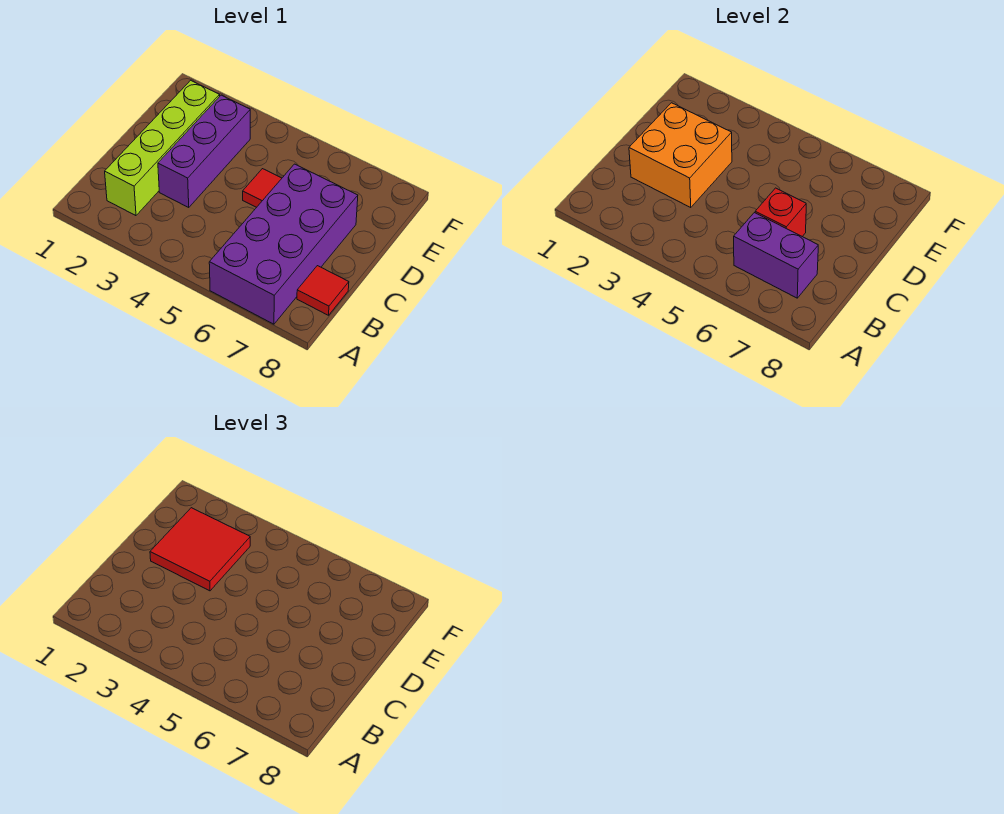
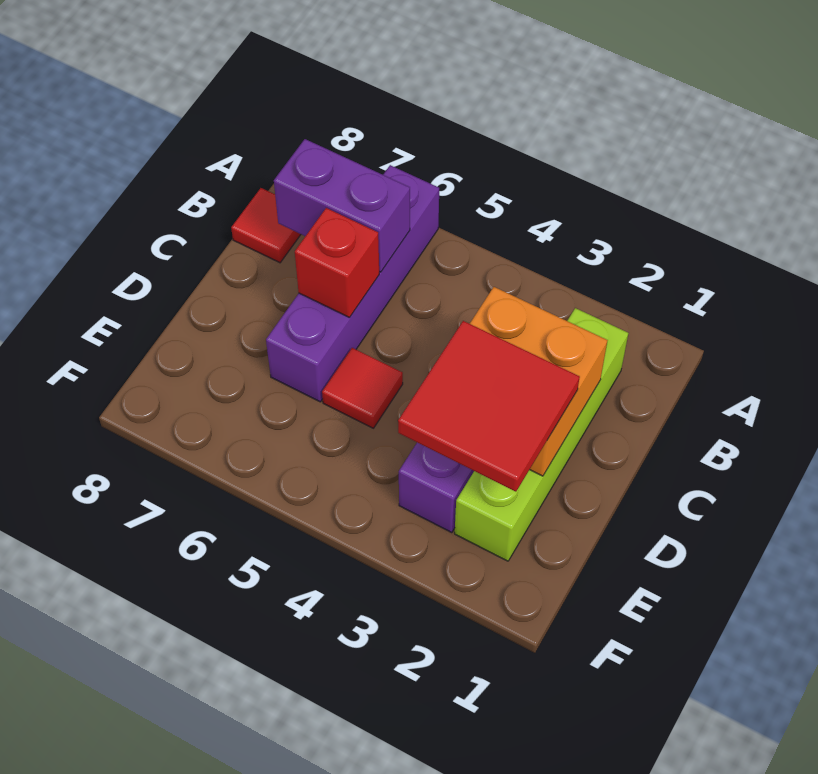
purple brick A6:D7 level 1 -> purple brick A6:D6 level 1

